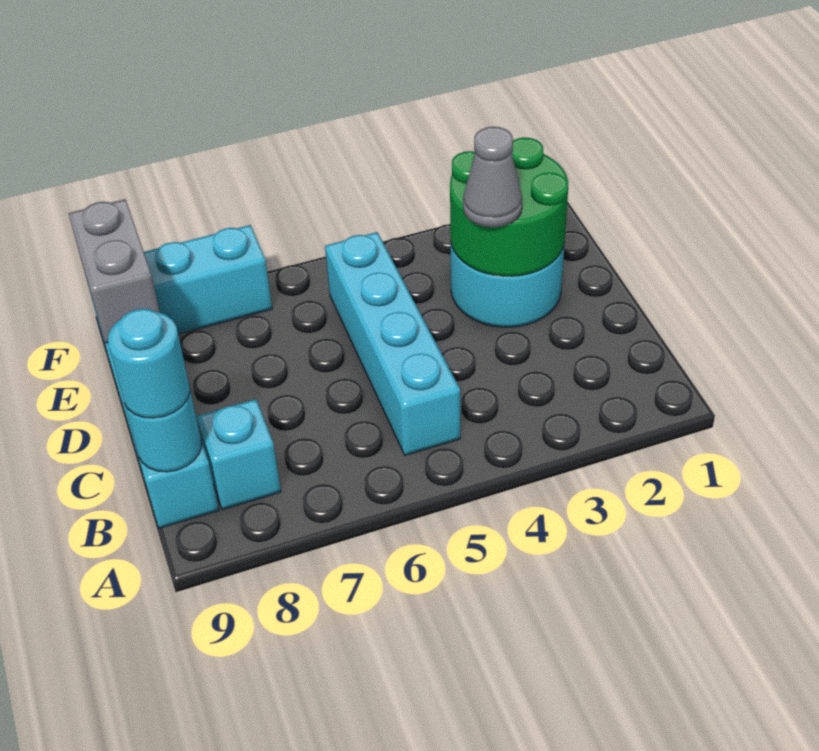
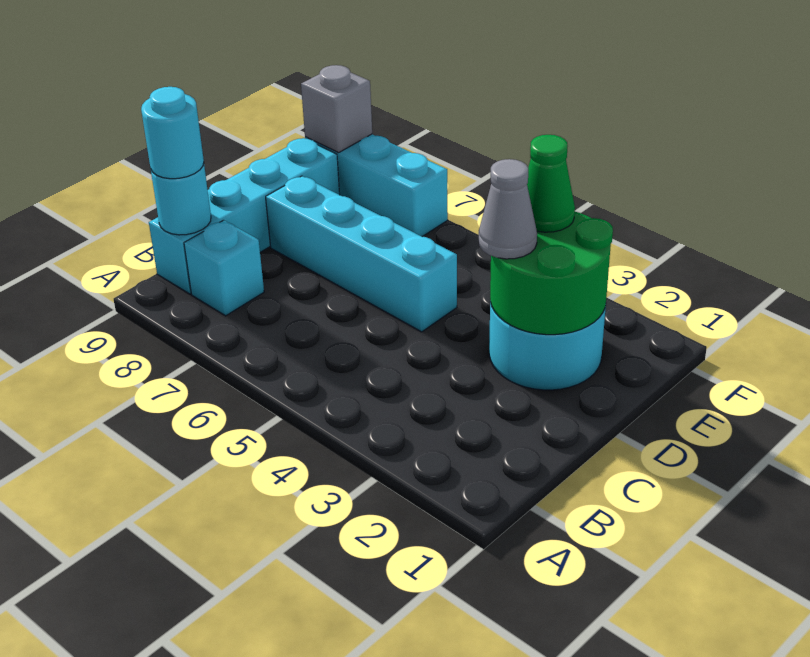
cyan brick B5:E5 level 1 -> cyan brick D5:D8 level 1
none -> green cone E3 level 3
grey brick E9:F9 level 2 -> grey brick F9 level 2

